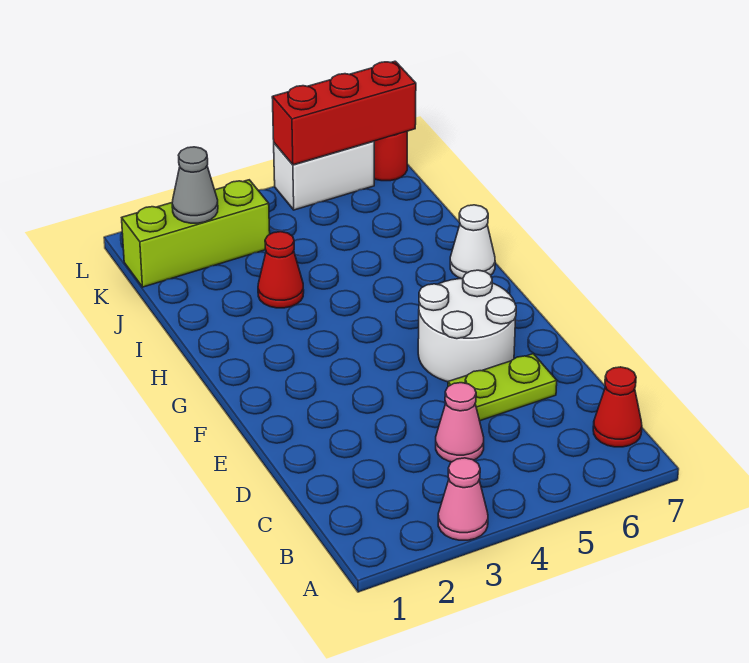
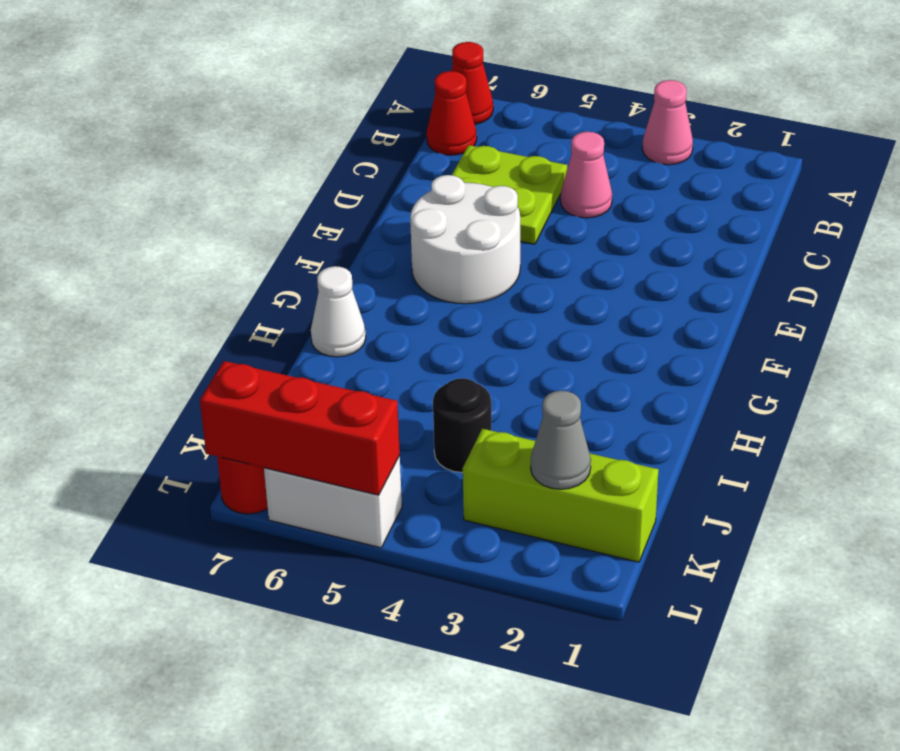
lime plate D5:D6 level 1 -> lime plate C5:D6 level 1
red cone I3 level 1 -> red cone A7 level 1
none -> black round brick J4 level 1

